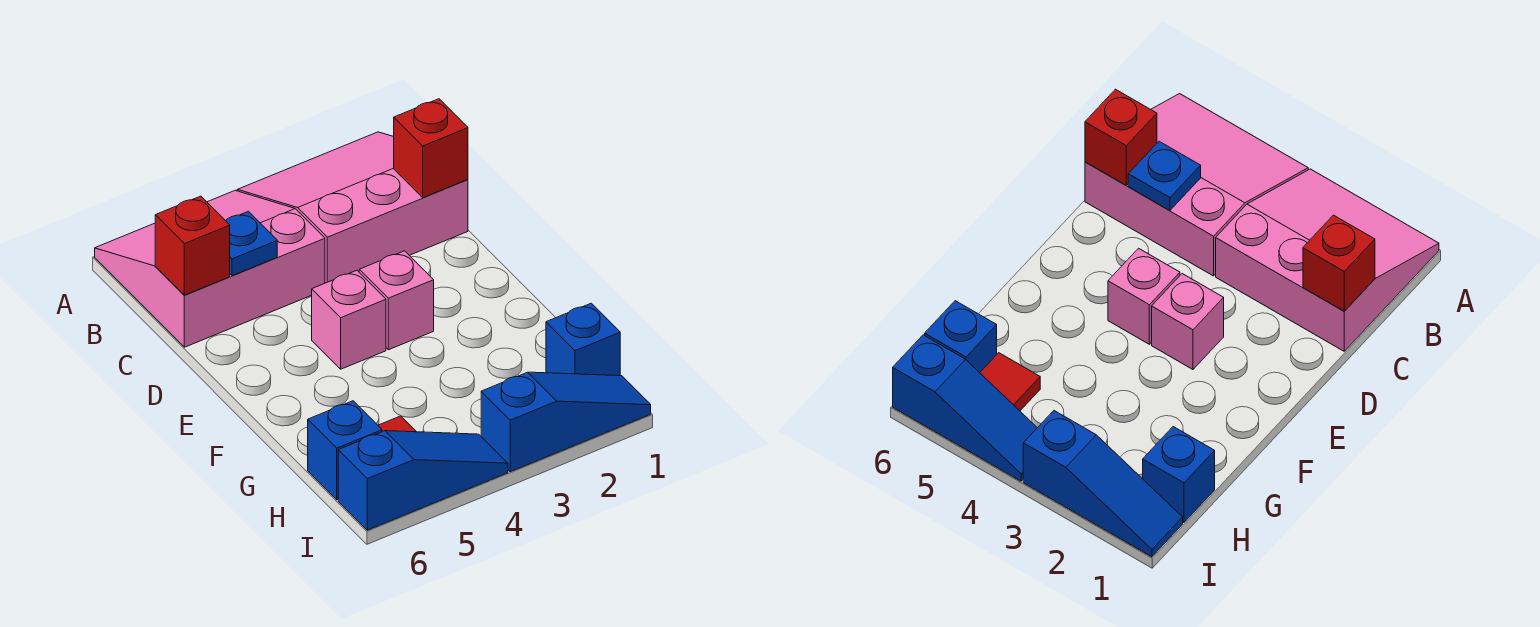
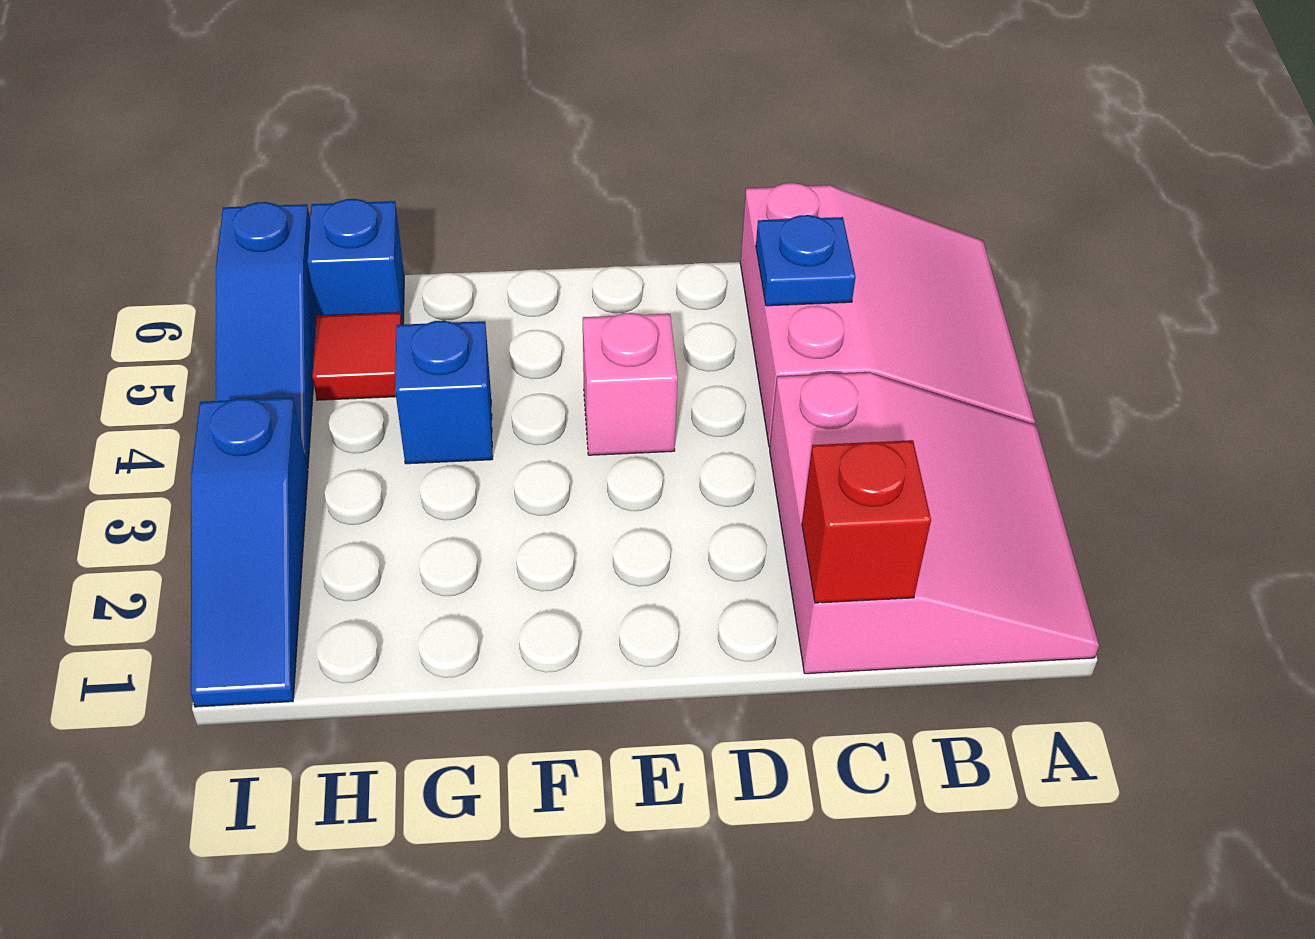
red brick C6 level 2 -> none
pink brick E3 level 1 -> none
blue brick H1 level 1 -> blue brick G4 level 1

